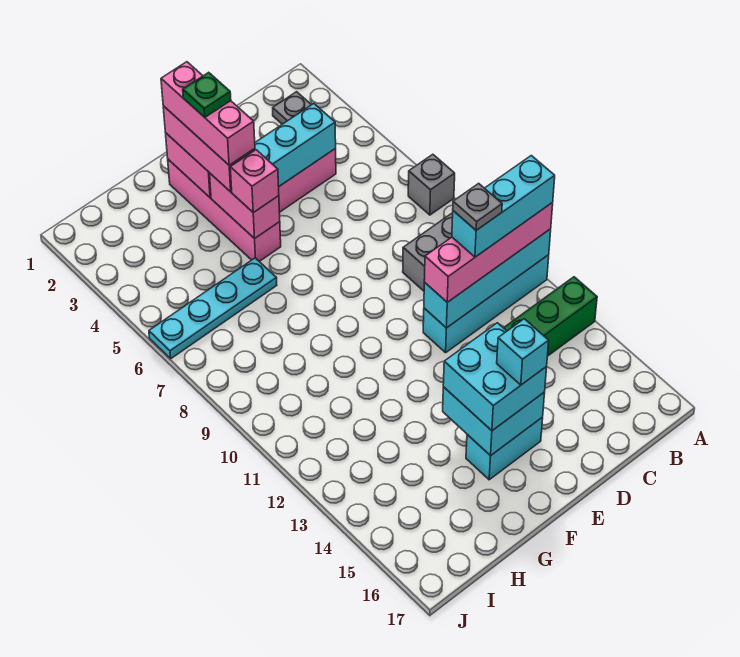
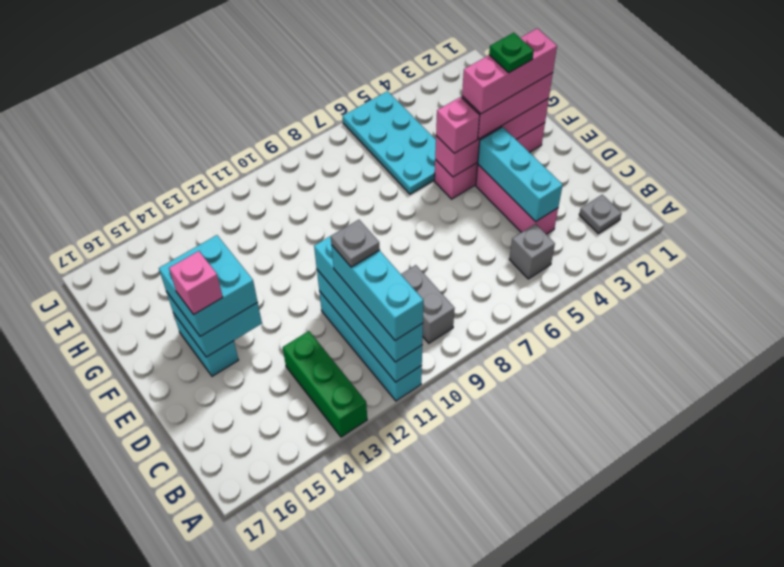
grey brick A7 level 1 -> grey brick B5 level 1
pink brick A11:D11 level 3 -> cyan brick A11:D11 level 3
cyan brick E15 level 4 -> pink brick E15 level 4
cyan plate G6:J6 level 1 -> cyan plate G5:J6 level 1

